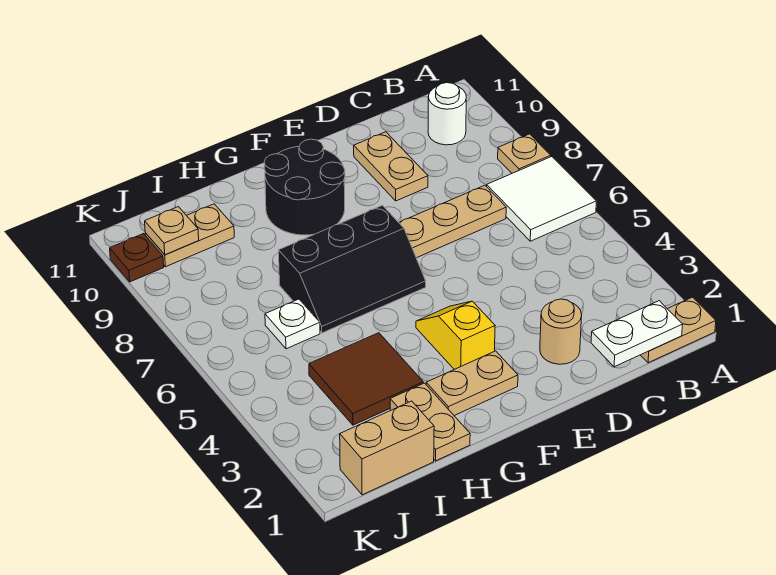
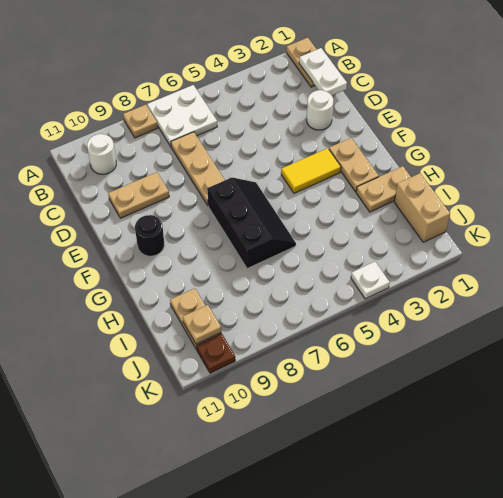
white tile A6:B7 level 1 -> white plate A6:B7 level 1
tan round brick D2 level 1 -> white round brick D2 level 1
yellow slope F3:F4 level 1 top 3 -> yellow tile F3:F4 level 1
black round brick F9:G10 level 1 -> black round brick F10 level 1
brown tile H3:I4 level 1 -> none
white plate I6 level 1 -> white plate K4 level 1

